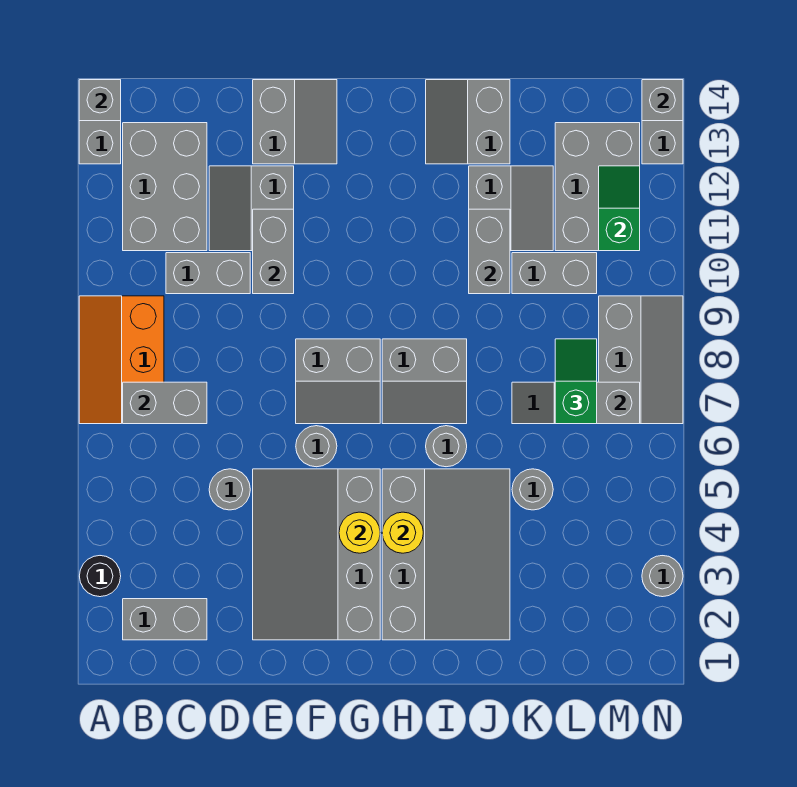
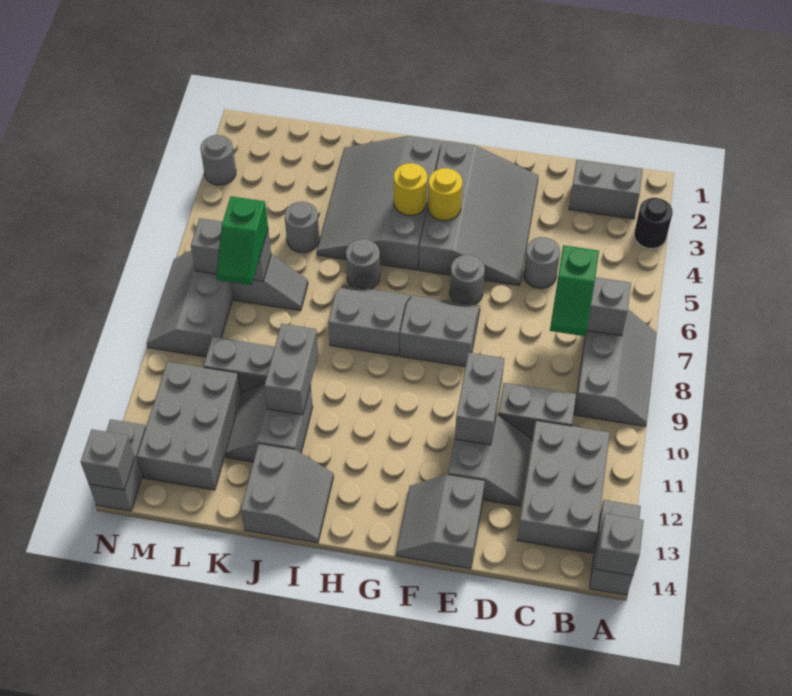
orange slope A7:B9 level 1 top B -> grey slope A7:B9 level 1 top B
green slope M11:M12 level 2 top 11 -> green slope C7:C8 level 3 top 7

